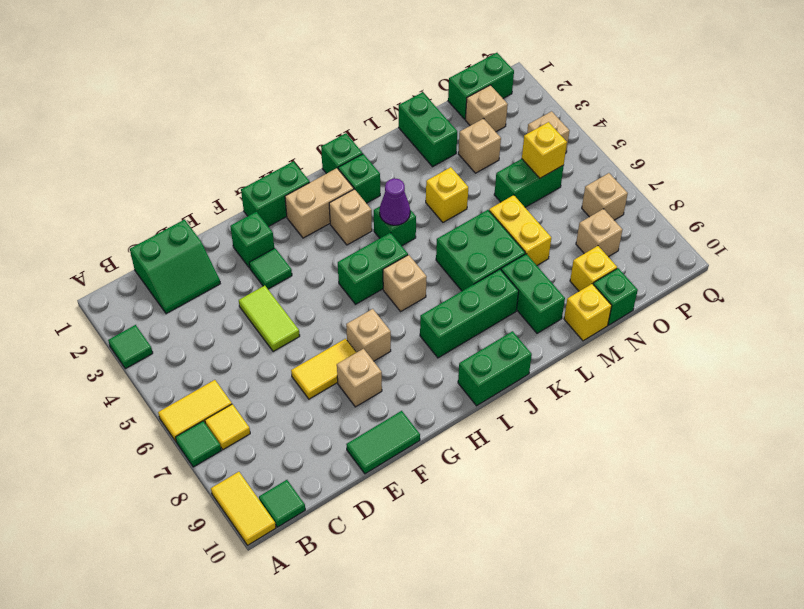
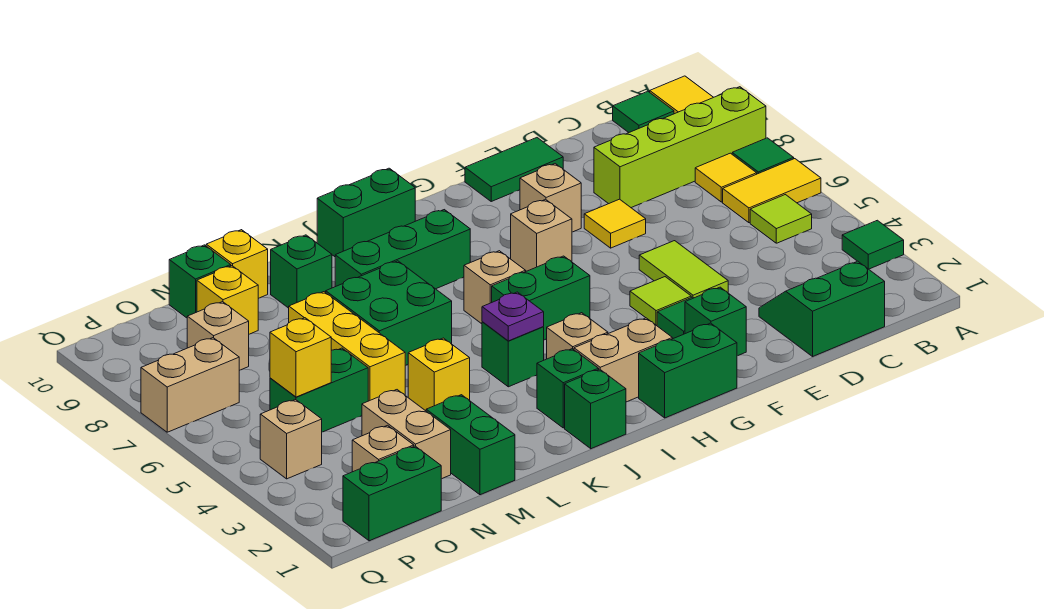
none -> lime brick A8:D8 level 1
none -> lime tile B5 level 1
yellow tile E7:F7 level 1 -> yellow tile E7 level 1
none -> lime tile F4 level 1
purple cone J4 level 2 -> purple plate J4 level 2
green brick L8:L9 level 1 -> green brick L9 level 1
yellow brick M6:M7 level 1 -> yellow brick M5:M7 level 1
tan brick N3 level 1 -> tan brick N2:N3 level 1
tan brick P7 level 1 -> tan brick P7:Q7 level 1

